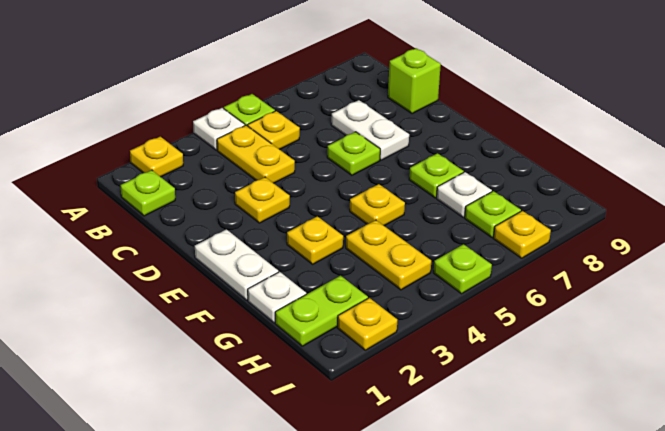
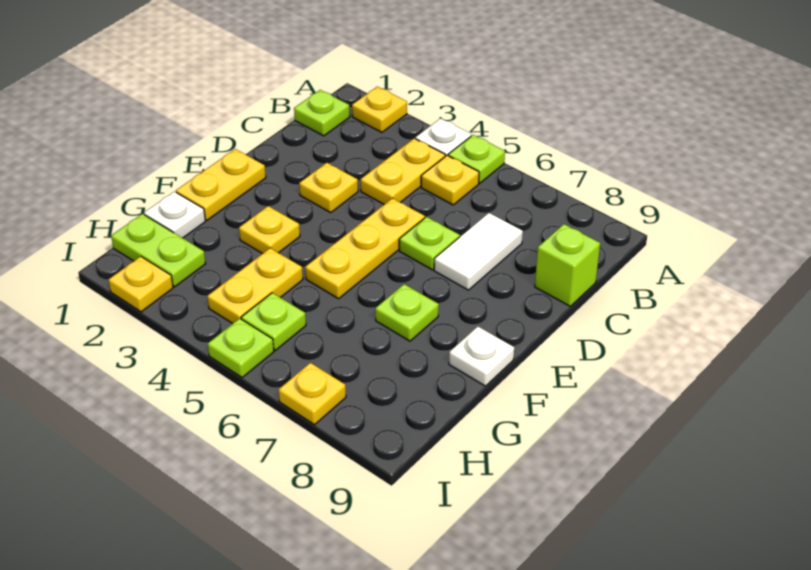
white plate C7:D7 level 1 -> white tile C7:D7 level 1
white plate E1:F1 level 1 -> yellow plate E1:F1 level 1
yellow plate F5 level 1 -> yellow plate D5:F5 level 1
white plate G7 level 1 -> white plate F9 level 1
lime plate H7 level 1 -> lime plate H5 level 1

